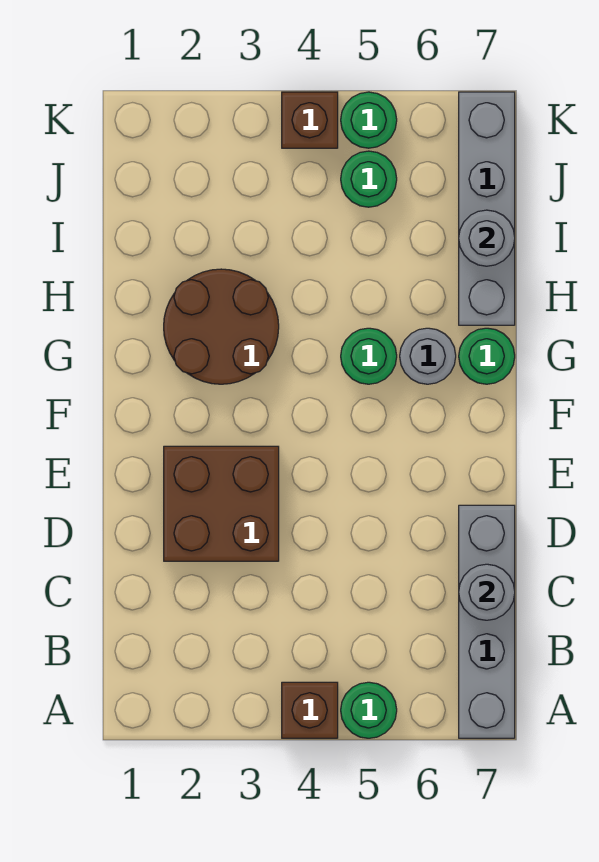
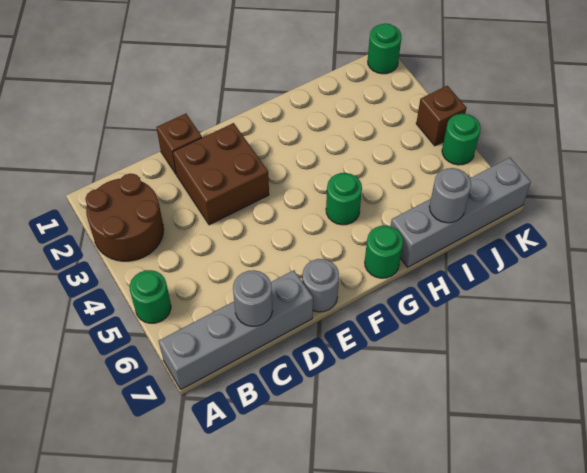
brown brick A4 level 1 -> brown brick D1 level 1
brown round brick G2:H3 level 1 -> brown round brick A2:B3 level 1
grey round brick G6 level 1 -> grey round brick E7 level 1
green round brick J5 level 1 -> green round brick K1 level 1

